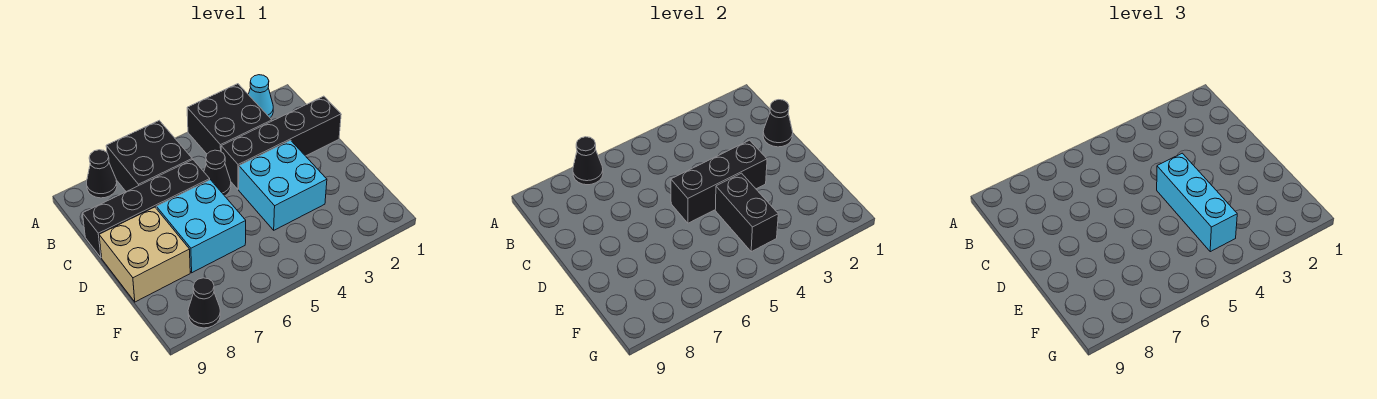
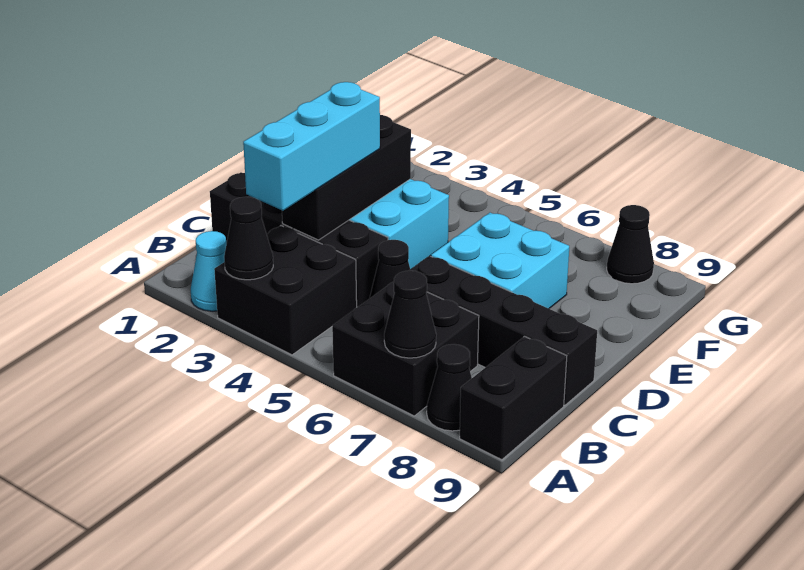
black cone C1 level 2 -> black cone A3 level 2
black brick D3:D5 level 2 -> black brick C3:E3 level 2
cyan brick D4:F4 level 3 -> cyan brick B3:D3 level 3
tan brick D8:E9 level 1 -> none
black brick E4:F4 level 2 -> black brick A9:B9 level 1

